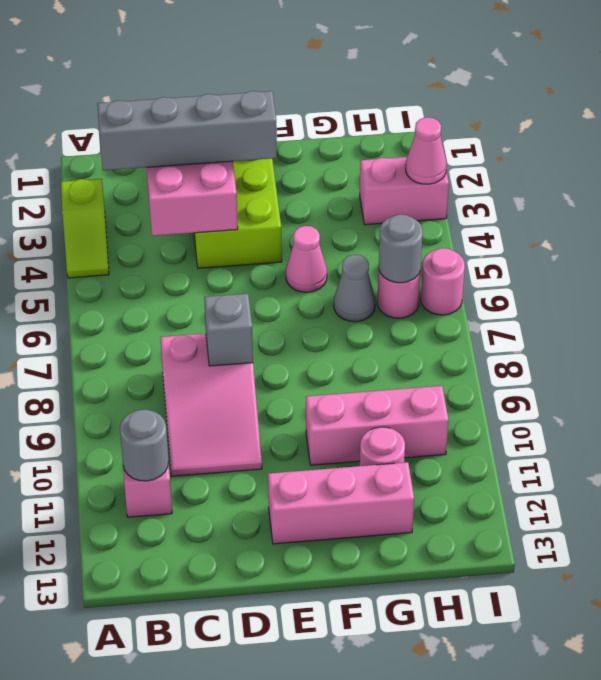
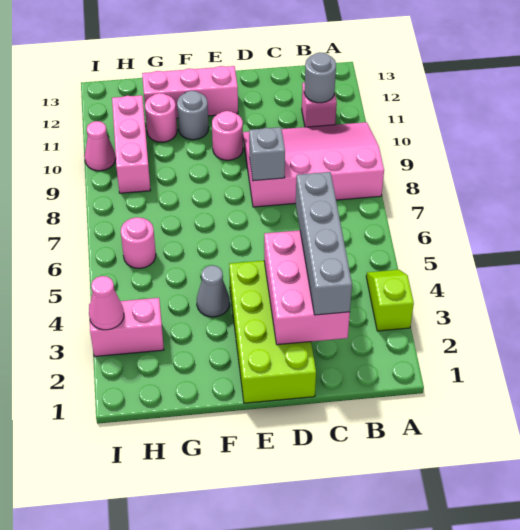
grey brick B3:E3 level 3 -> grey brick C2:C5 level 3
pink slope C8:D10 level 1 top 8 -> pink slope A8:D10 level 1 top 8
pink cone F5 level 1 -> pink cone I10 level 1
pink brick F10:H10 level 1 -> pink brick H9:H11 level 1
grey cone G6 level 1 -> grey cone F4 level 1
grey round brick H6 level 2 -> grey round brick F11 level 1
pink round brick I6 level 1 -> pink round brick E10 level 1

